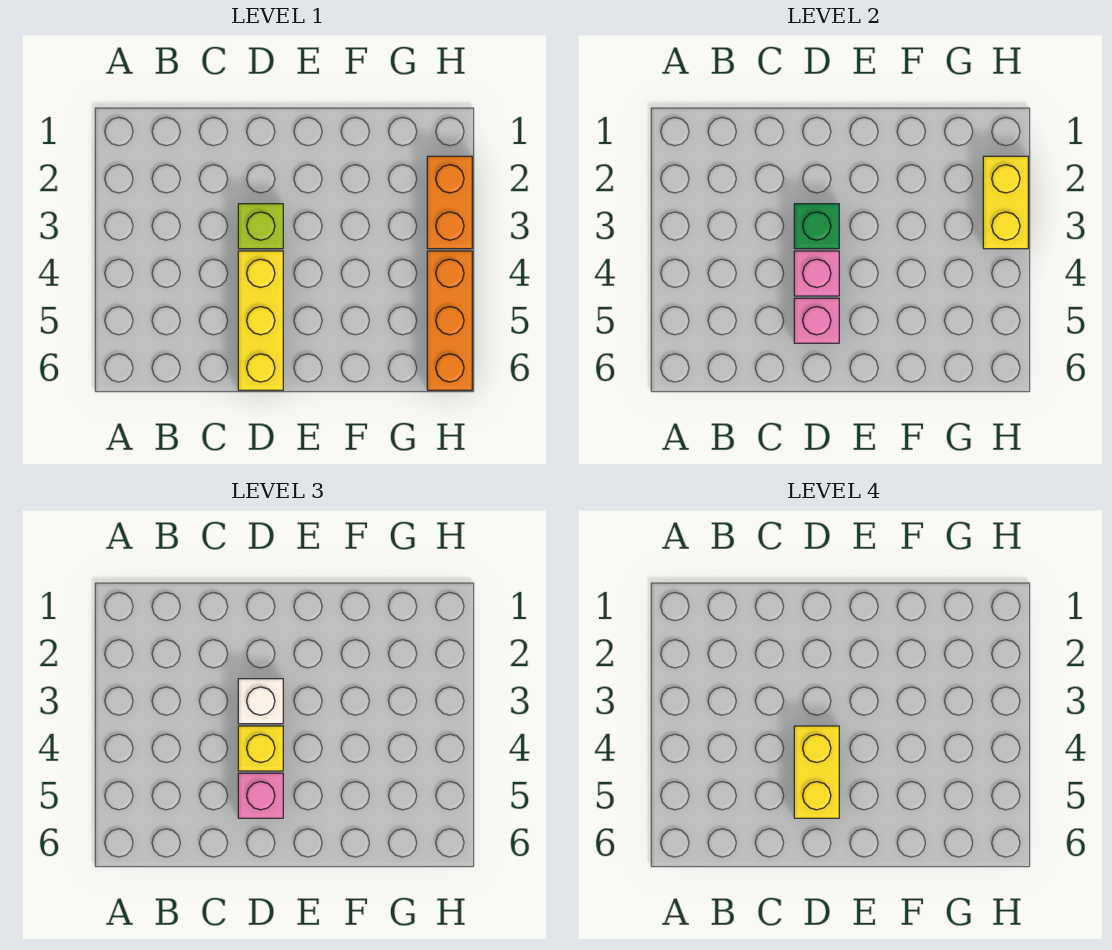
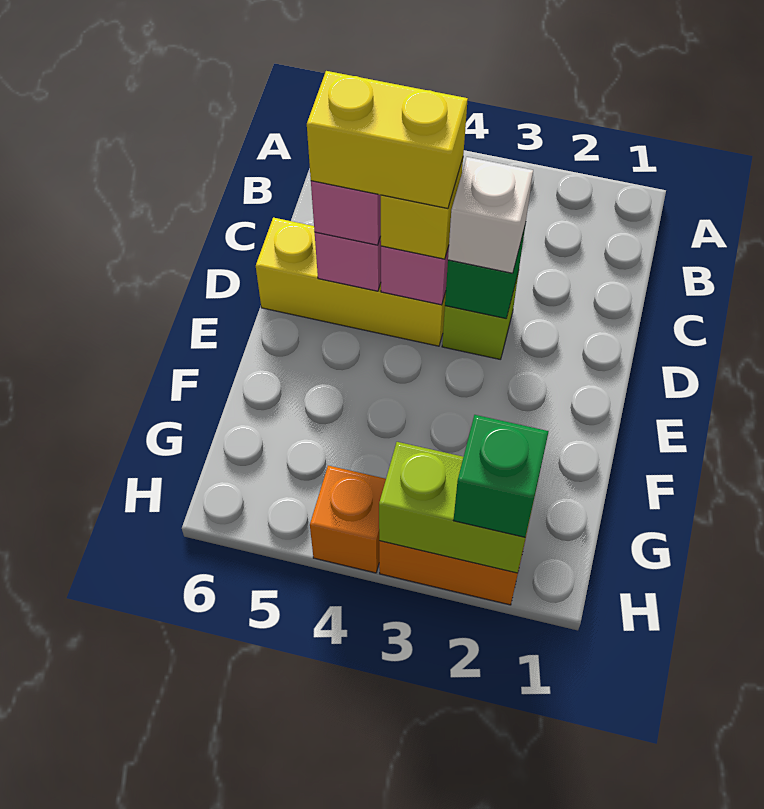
yellow brick H2:H3 level 2 -> lime brick H2:H3 level 2
none -> green brick H2 level 3
orange brick H4:H6 level 1 -> orange brick H4 level 1

